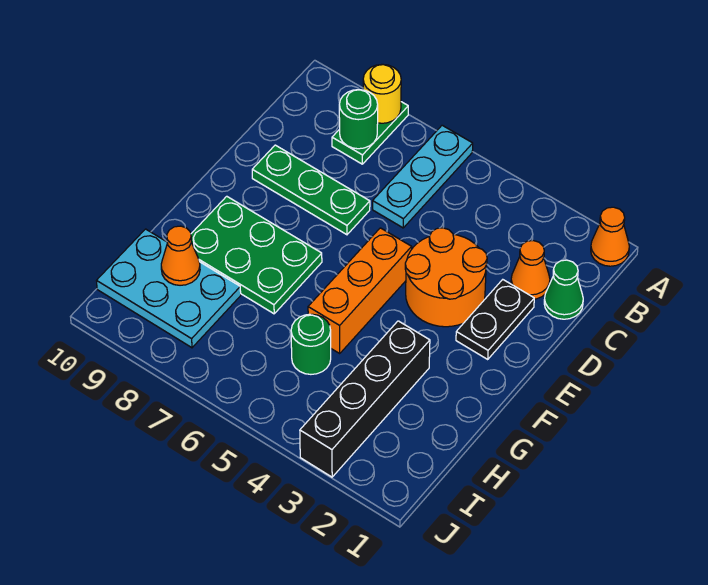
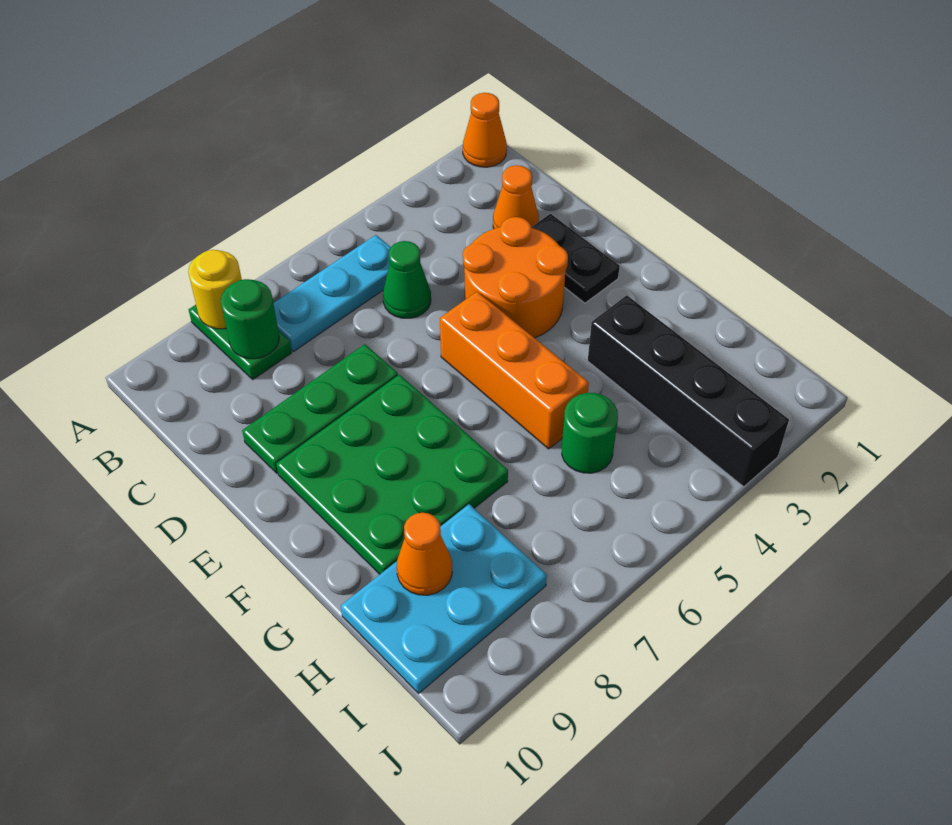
cyan plate A6:C6 level 1 -> cyan plate B5:B7 level 1
green cone C1 level 1 -> green cone C5 level 1
green plate F7:G9 level 1 -> green plate E7:G9 level 1

